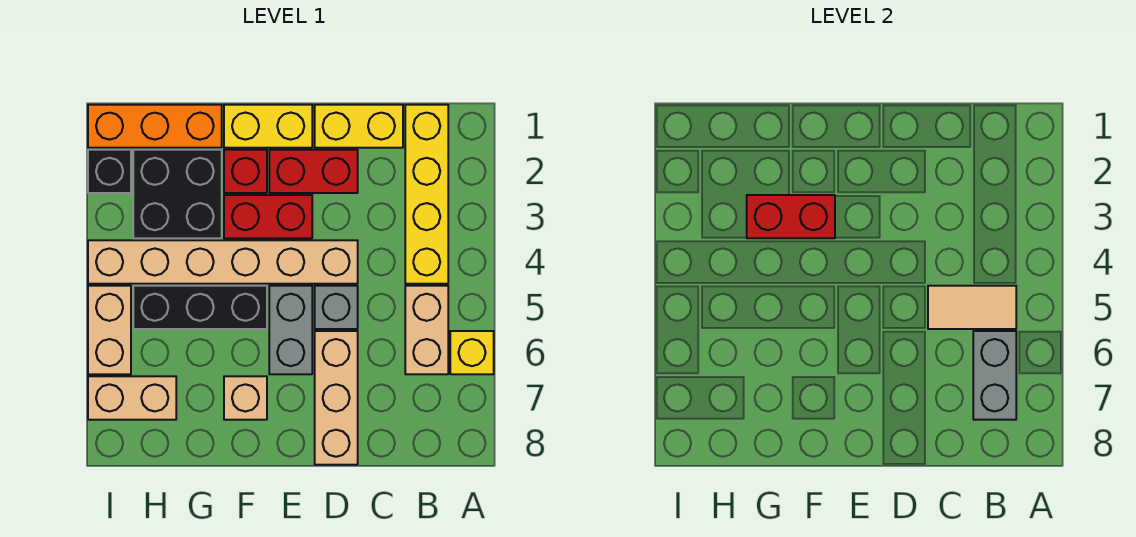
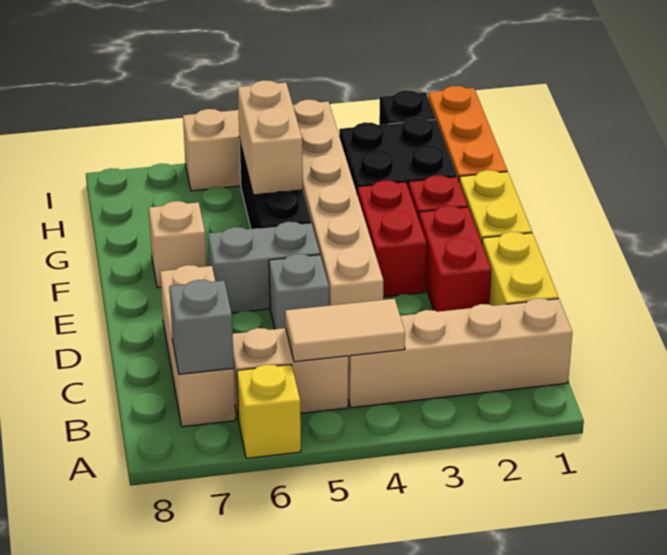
yellow brick B1:B4 level 1 -> tan brick B1:B4 level 1
tan tile B5:C5 level 2 -> tan tile B4:B5 level 2
grey brick B6:B7 level 2 -> grey brick B7 level 2
tan brick D6:D8 level 1 -> tan brick B7:D7 level 1
red brick F3:G3 level 2 -> none
tan brick H7:I7 level 1 -> tan brick G5:H5 level 2

